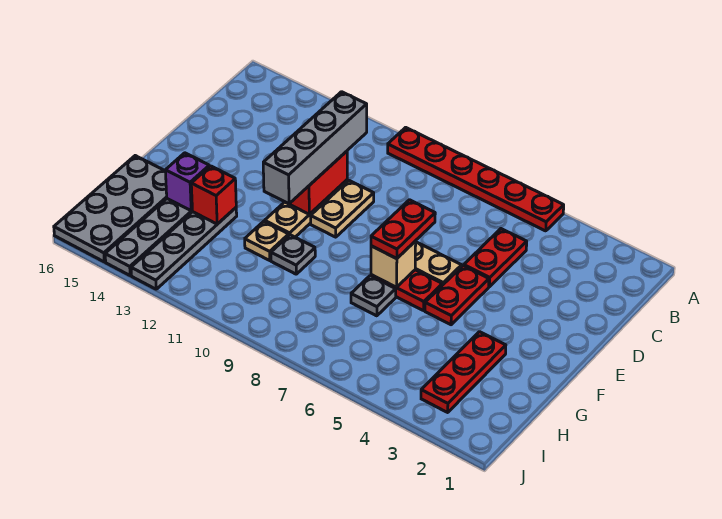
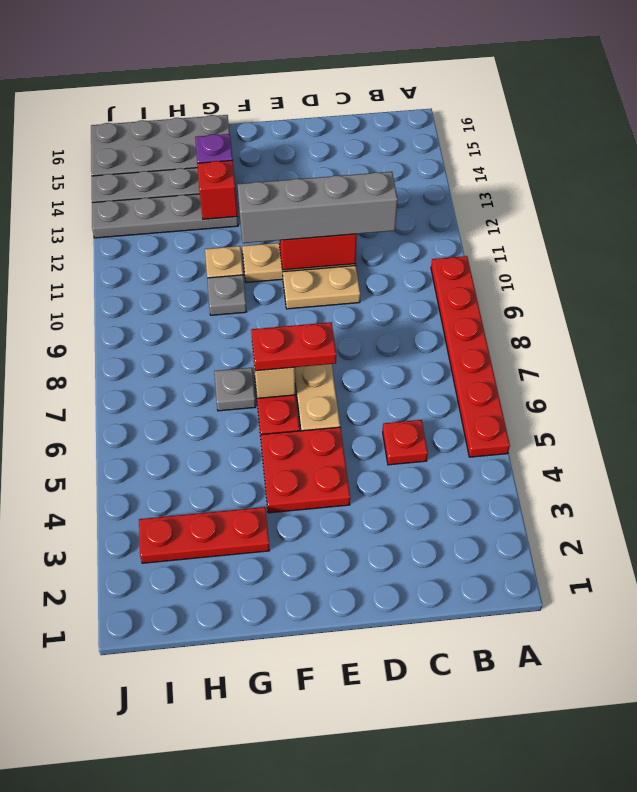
red plate C5:D5 level 1 -> red plate C5 level 1
red plate E5:F5 level 1 -> red plate E4:F5 level 1

